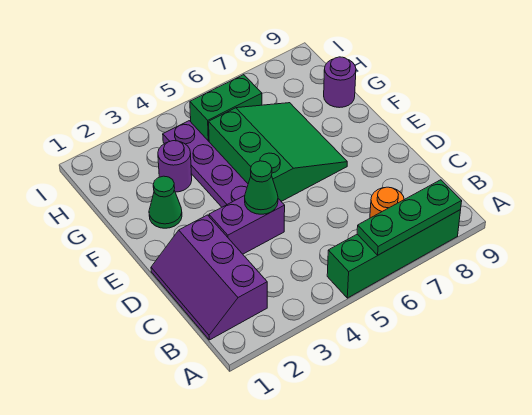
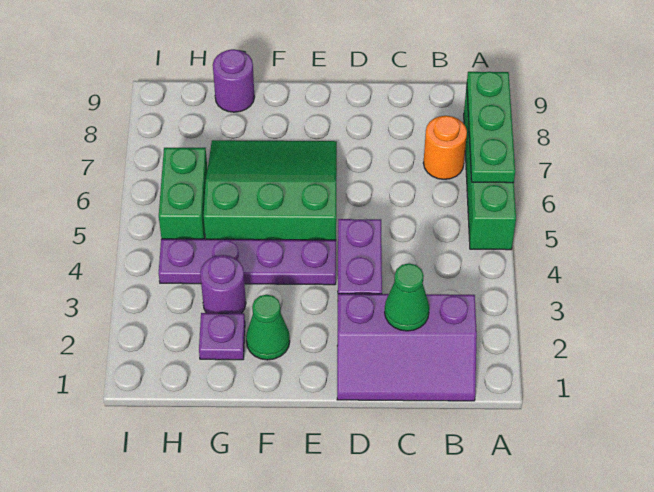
green cone D4 level 2 -> green cone C2 level 2
none -> purple plate G2 level 1

